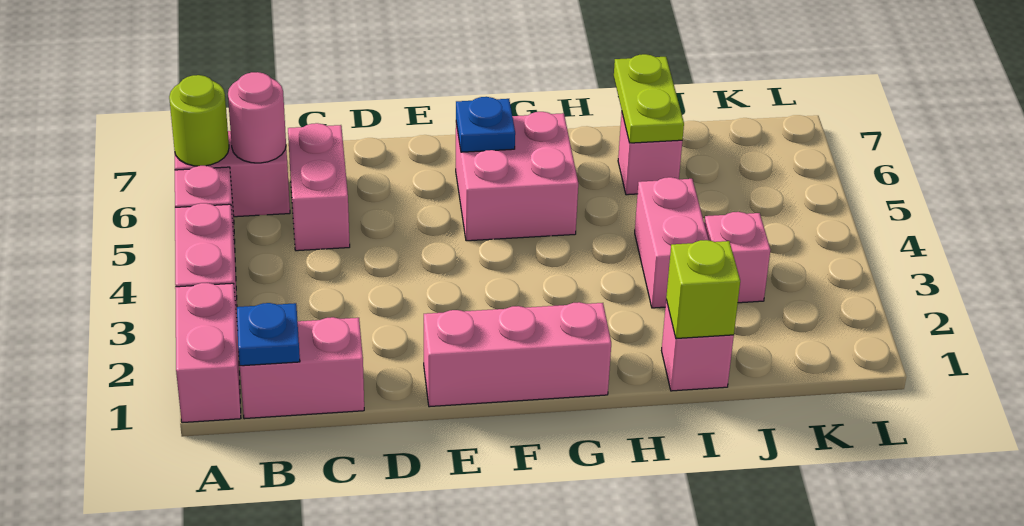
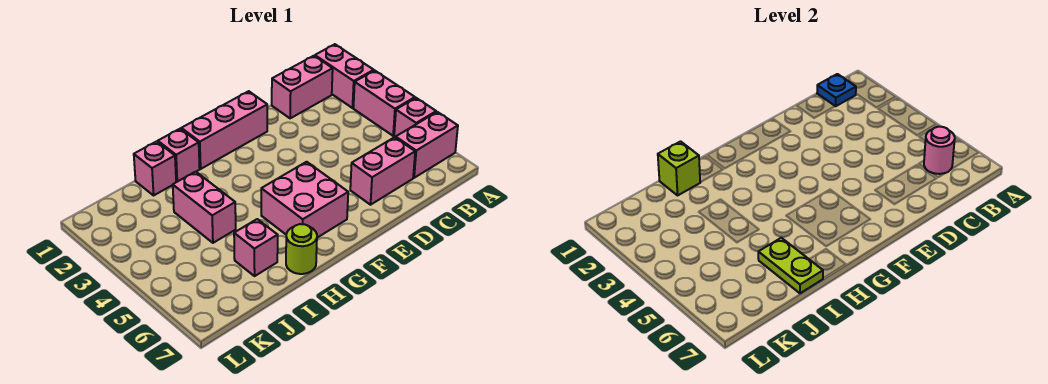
lime round brick A6 level 2 -> lime round brick H7 level 1
pink brick C5:C6 level 1 -> pink brick C6:D6 level 1
blue plate F6 level 2 -> none
pink brick J3 level 1 -> pink brick H1 level 1

